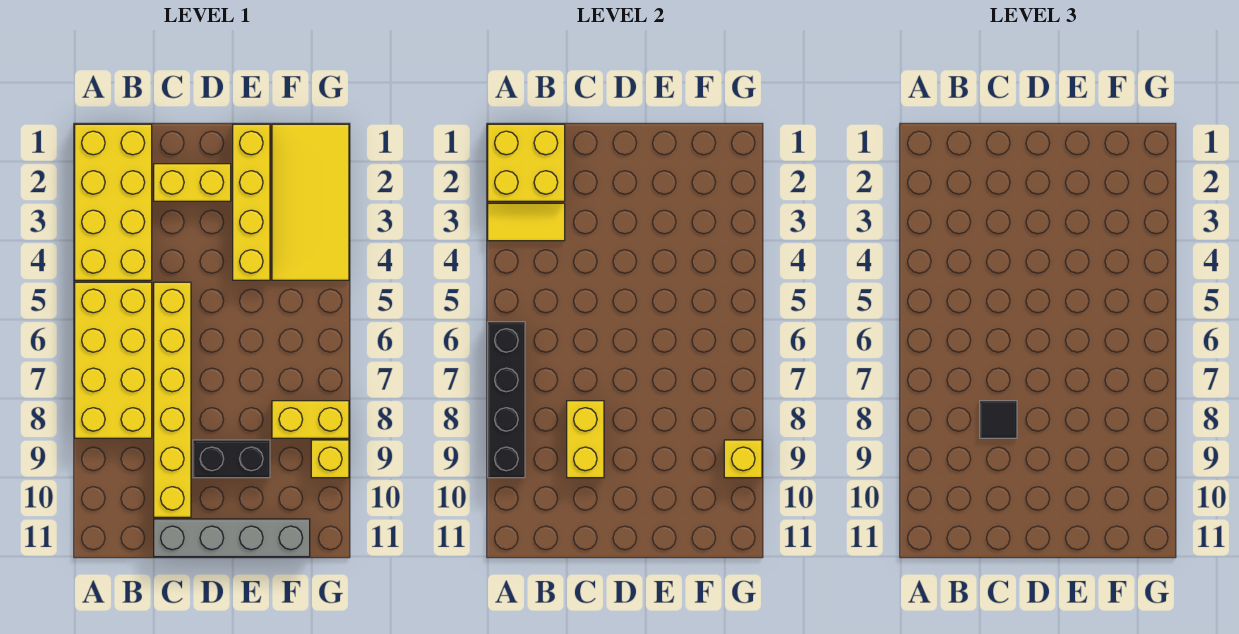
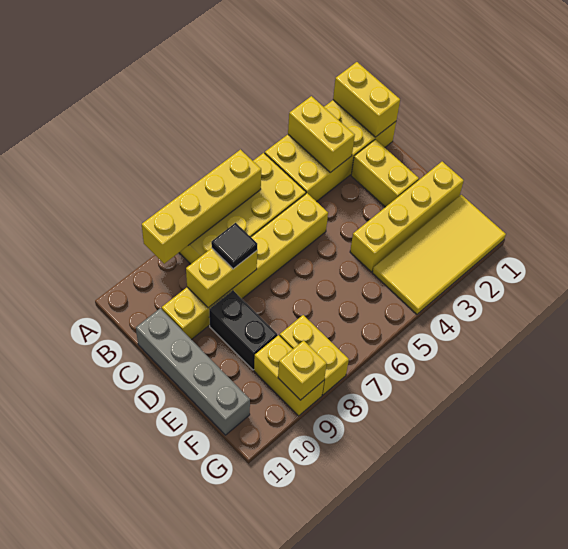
yellow brick A1:B2 level 2 -> yellow brick A1:B1 level 2
yellow tile A3:B3 level 2 -> yellow brick A3:B3 level 2
black brick A6:A9 level 2 -> yellow brick A6:A9 level 2
yellow brick G9 level 1 -> yellow brick F9:G9 level 1

